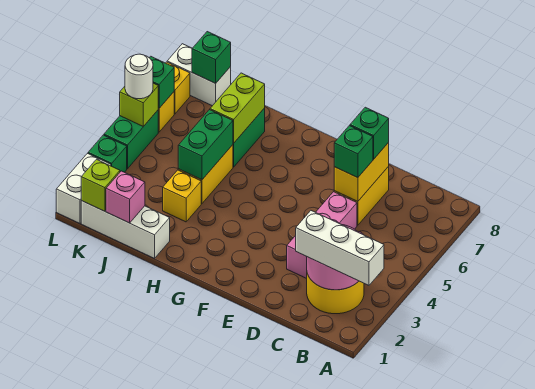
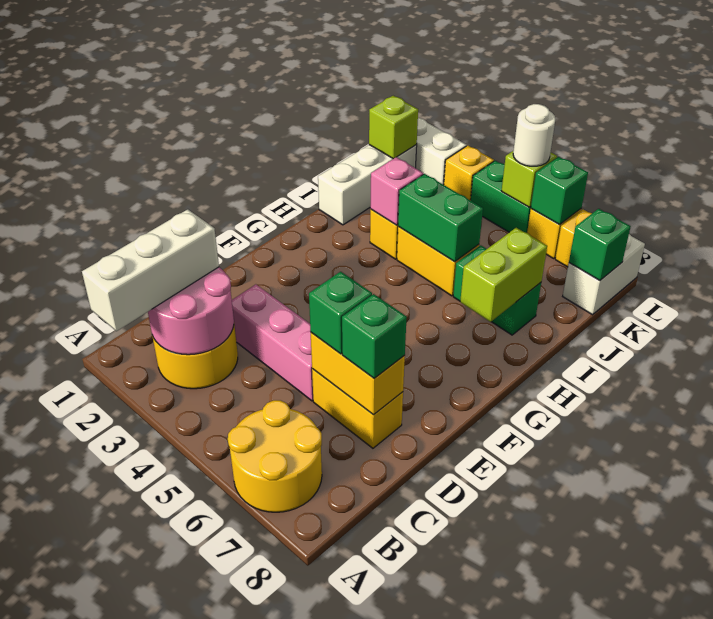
none -> yellow round brick A6:B7 level 1
lime brick I6:I7 level 2 -> lime brick H7:I7 level 2
pink brick J1 level 2 -> pink brick I3 level 2
green brick L3 level 1 -> yellow brick L3 level 1

